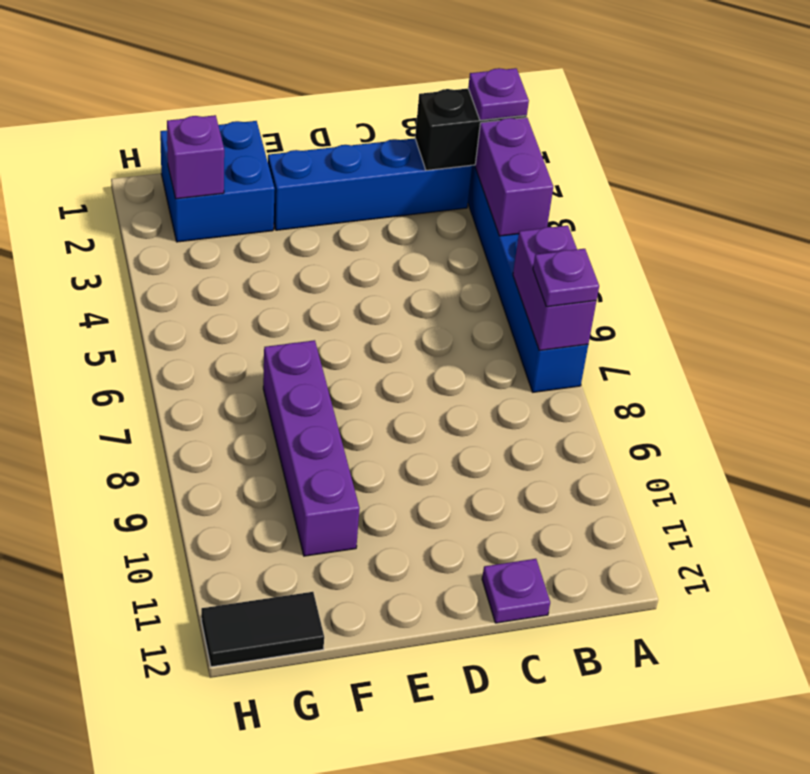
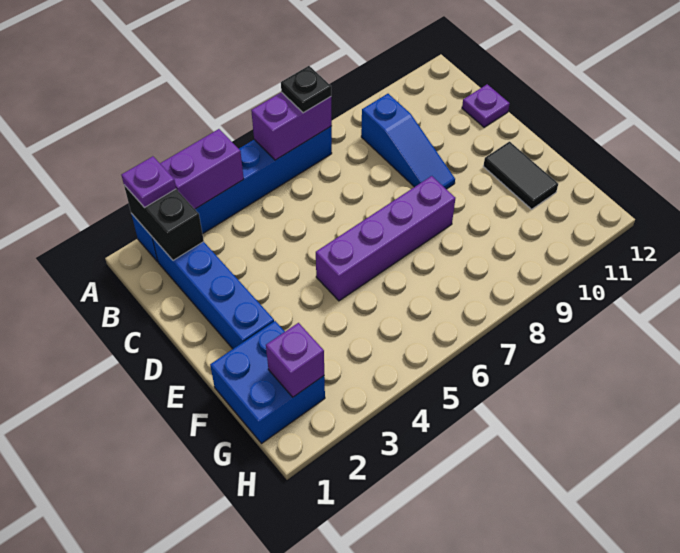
purple plate A7 level 3 -> black plate A7 level 3
none -> blue slope B9:D9 level 1 top B
purple brick F7:F10 level 1 -> purple brick E5:E8 level 1
black tile G12:H12 level 1 -> black tile E11:F11 level 1

